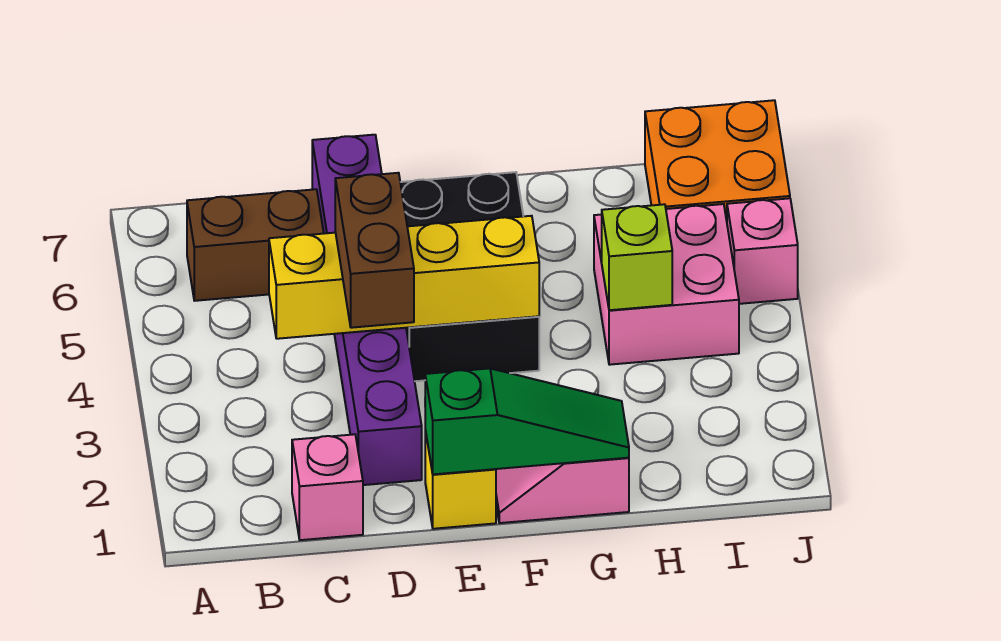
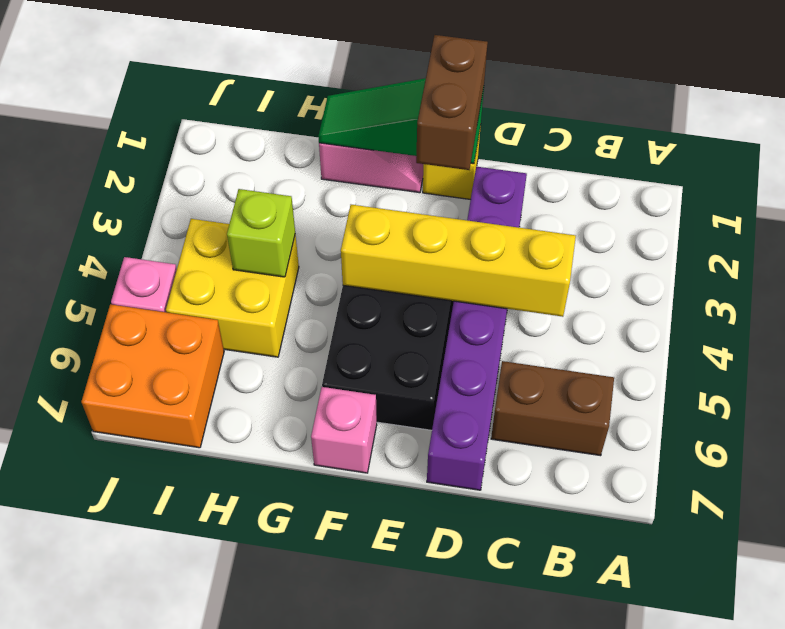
pink brick C1 level 1 -> pink brick F7 level 1
brown brick D3:D4 level 3 -> brown brick E1:E2 level 3
pink brick H4:I5 level 1 -> yellow brick H4:I5 level 1

